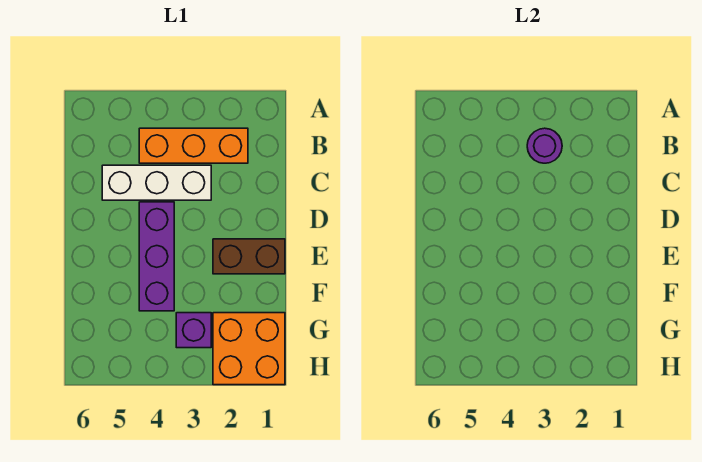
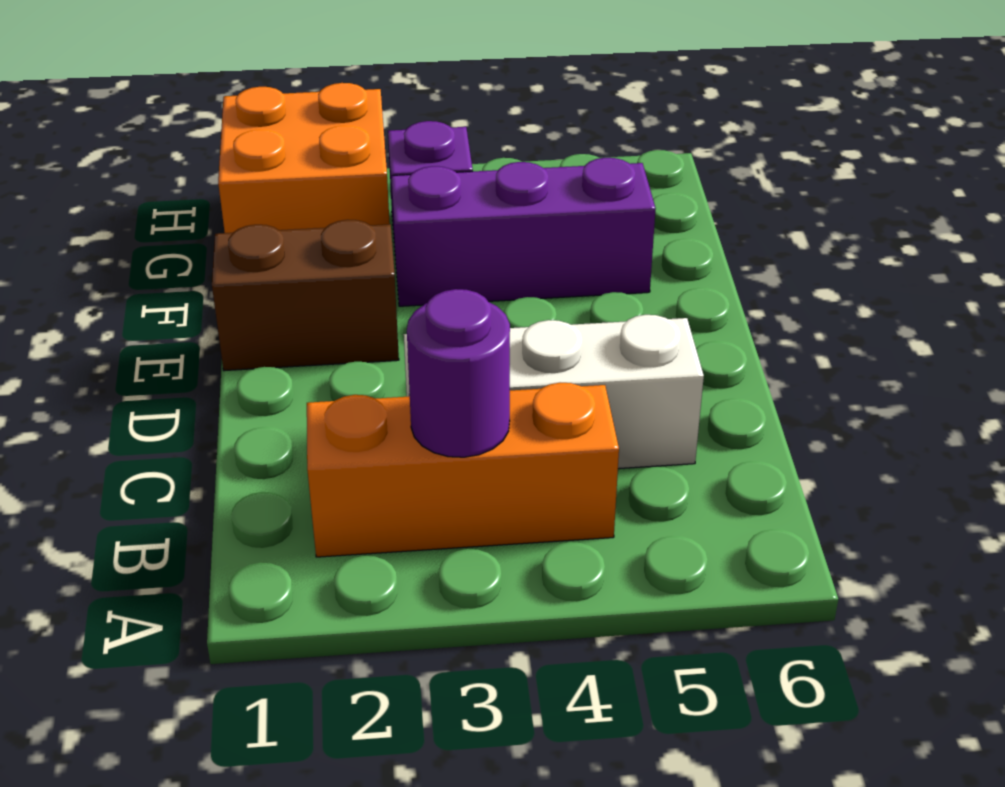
purple brick D4:F4 level 1 -> purple brick F3:F5 level 1

